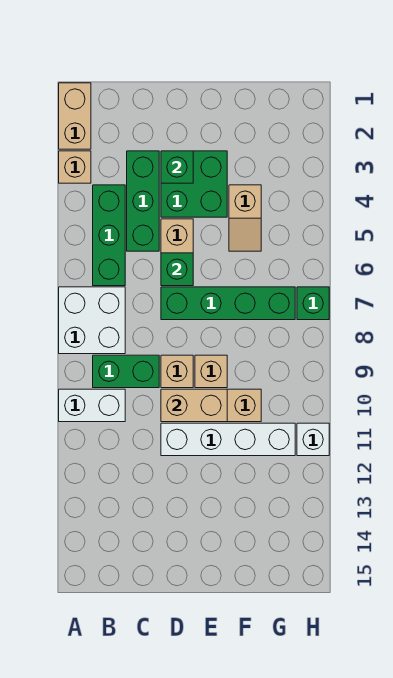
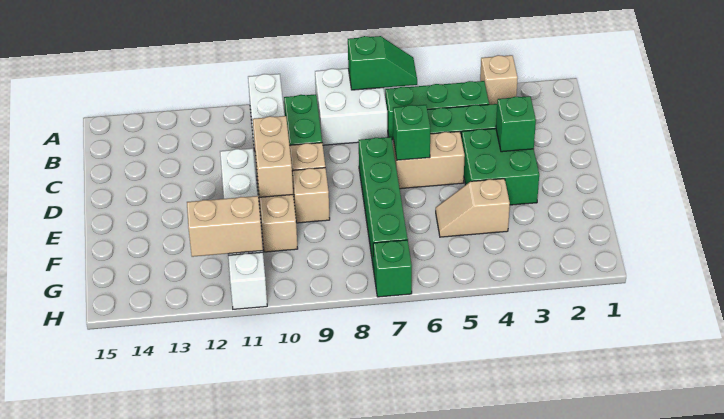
tan brick A1:A2 level 1 -> tan brick G11:G12 level 2
none -> green slope A6:A7 level 2 top 7

